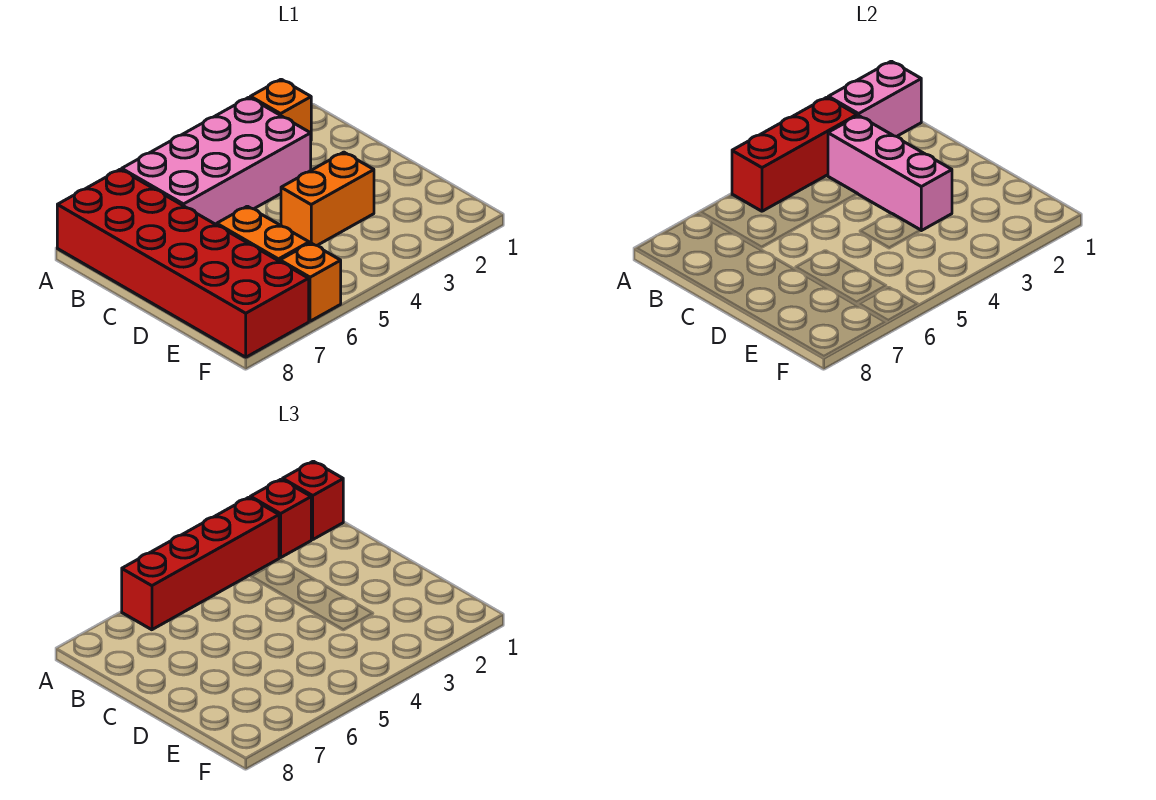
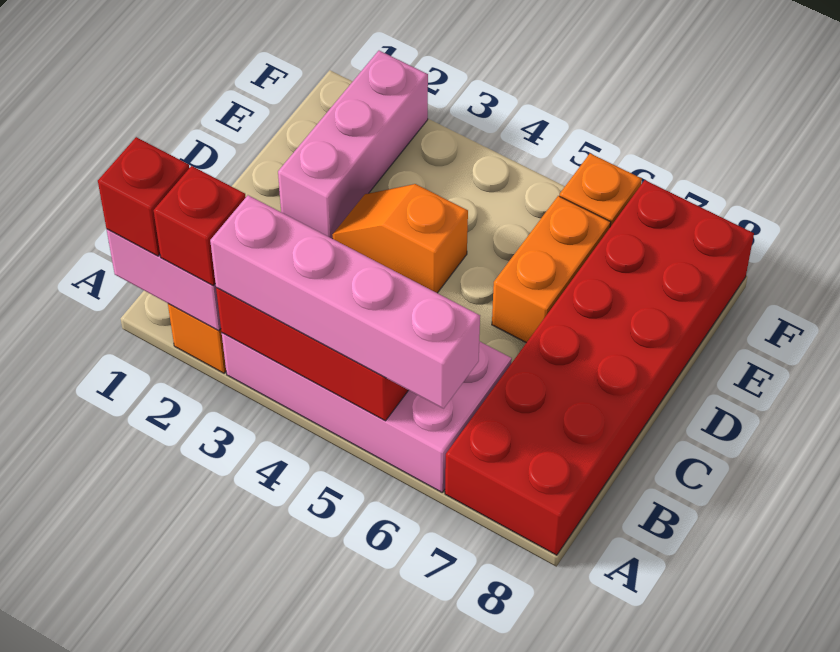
red brick A3:A6 level 3 -> pink brick A3:A6 level 3
pink brick B3:D3 level 2 -> pink brick D2:F2 level 1
orange brick D3:D4 level 1 -> orange slope D3:D4 level 1 top 4

